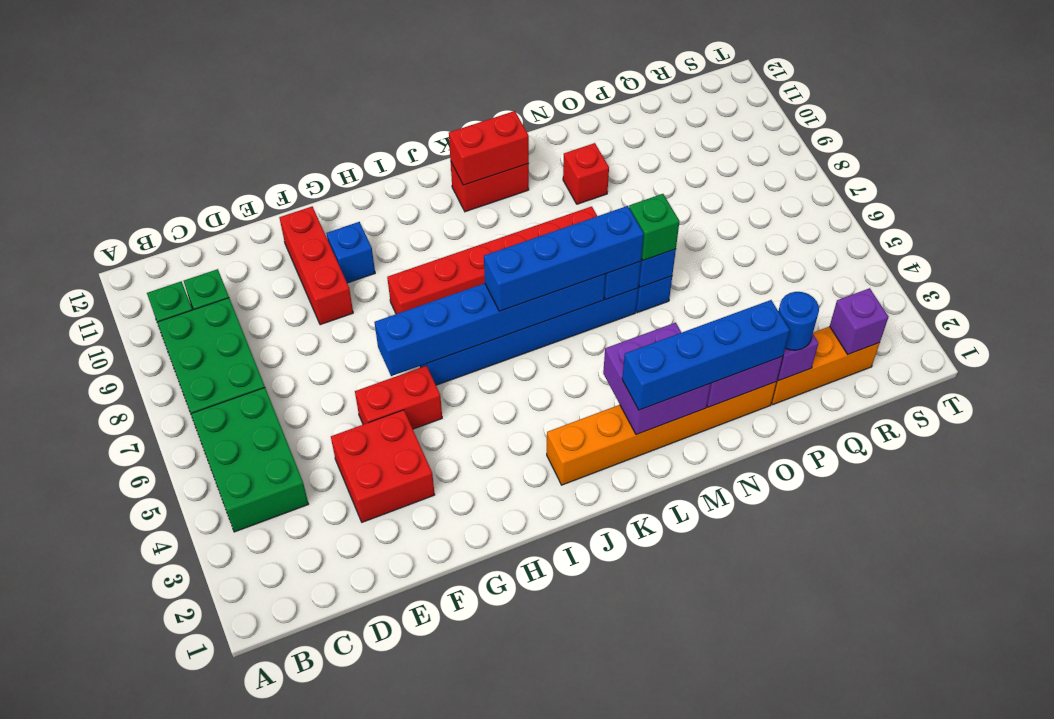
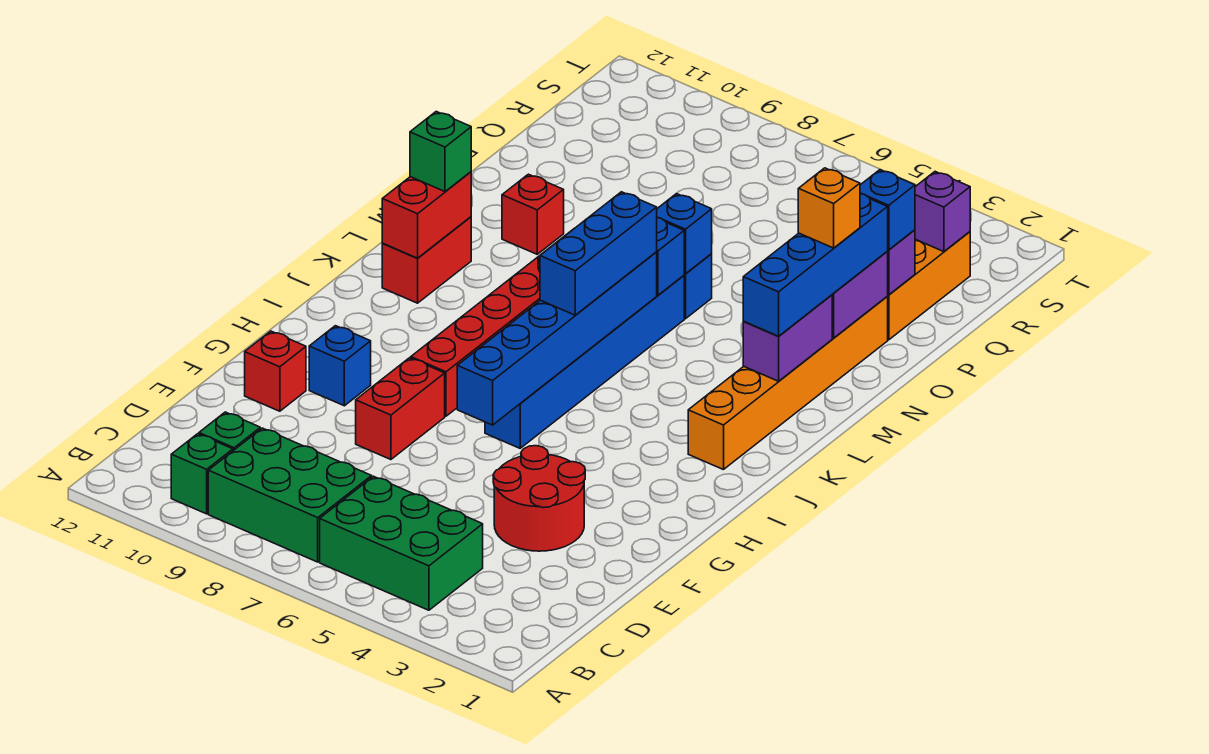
red brick E3:F4 level 1 -> red round brick E3:F4 level 1
red brick F5:G5 level 1 -> red brick F8:G8 level 1
red brick F9:F11 level 1 -> red brick F11 level 1
blue brick J6:M6 level 3 -> blue brick J6:L6 level 3
purple brick L2:M3 level 2 -> purple brick L2:M2 level 2
none -> orange brick N2 level 4
green brick N6 level 3 -> green brick L11 level 3
blue round brick P2 level 3 -> blue brick P2 level 3

